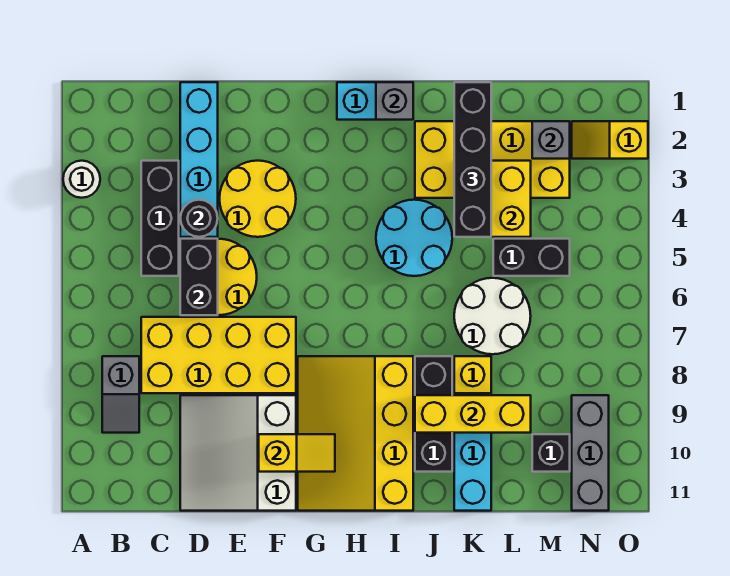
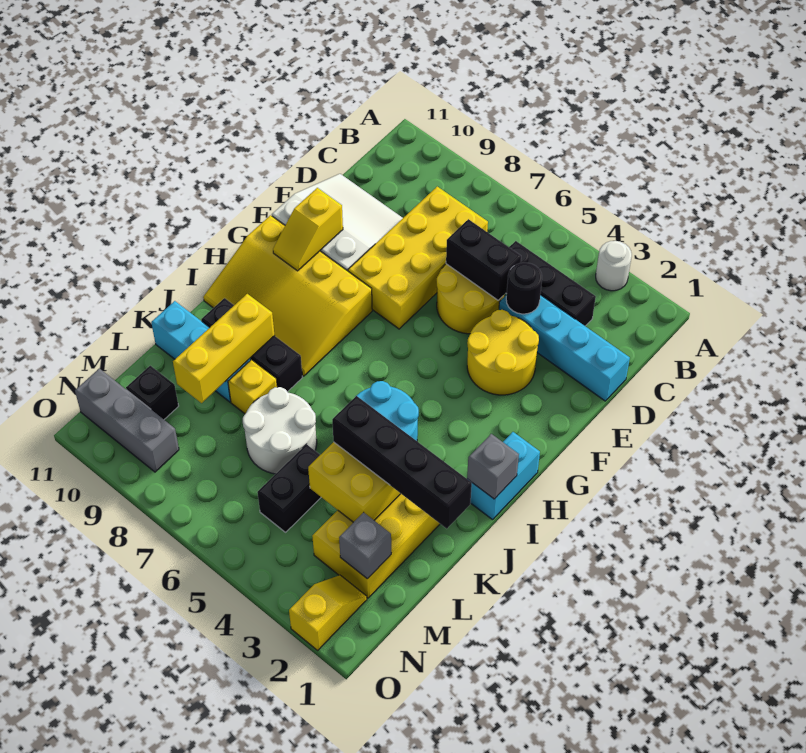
grey slope B8:B9 level 1 top 8 -> none
yellow slope G8:I11 level 1 top I -> yellow slope G8:I11 level 1 top G

